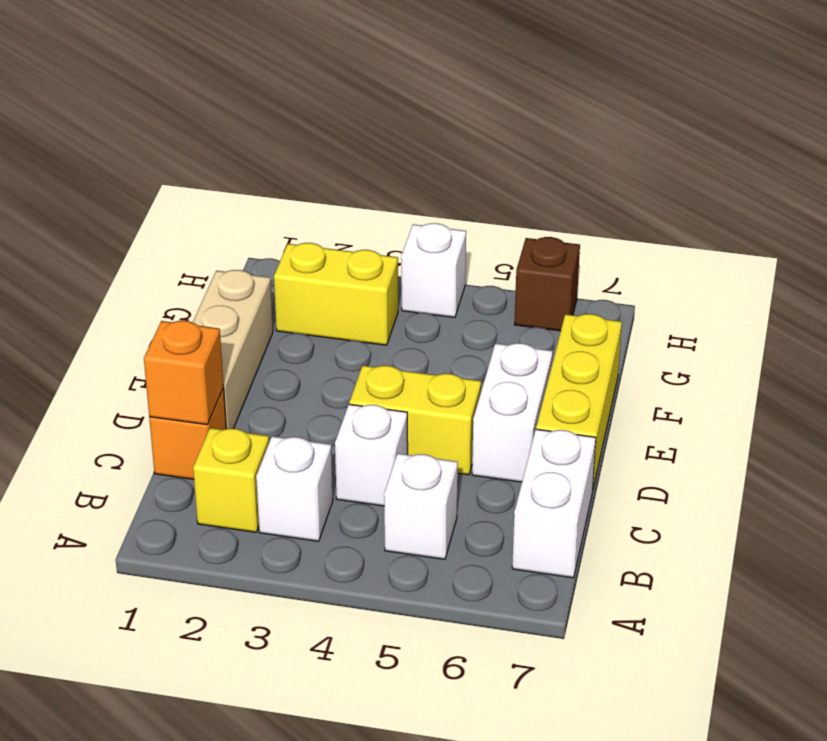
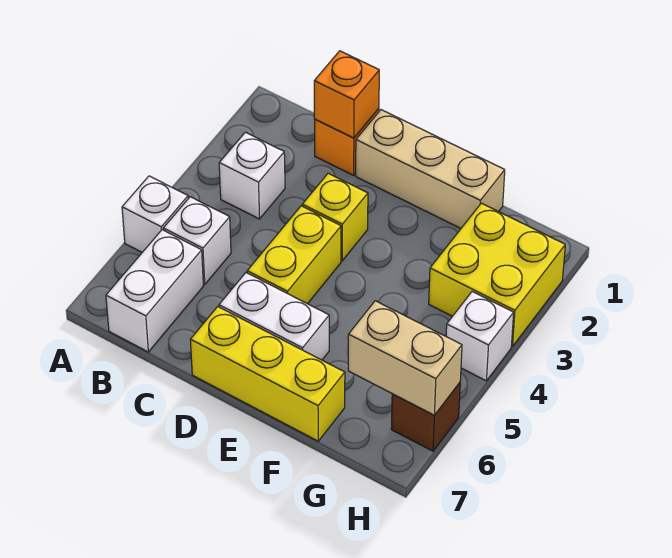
yellow brick B2 level 1 -> yellow brick D3 level 1
white brick B7:C7 level 1 -> white brick B6:B7 level 1
white brick C4 level 1 -> white brick A5 level 1
yellow brick G2:G3 level 1 -> yellow brick G2:H3 level 1
none -> tan brick G6:H6 level 2

